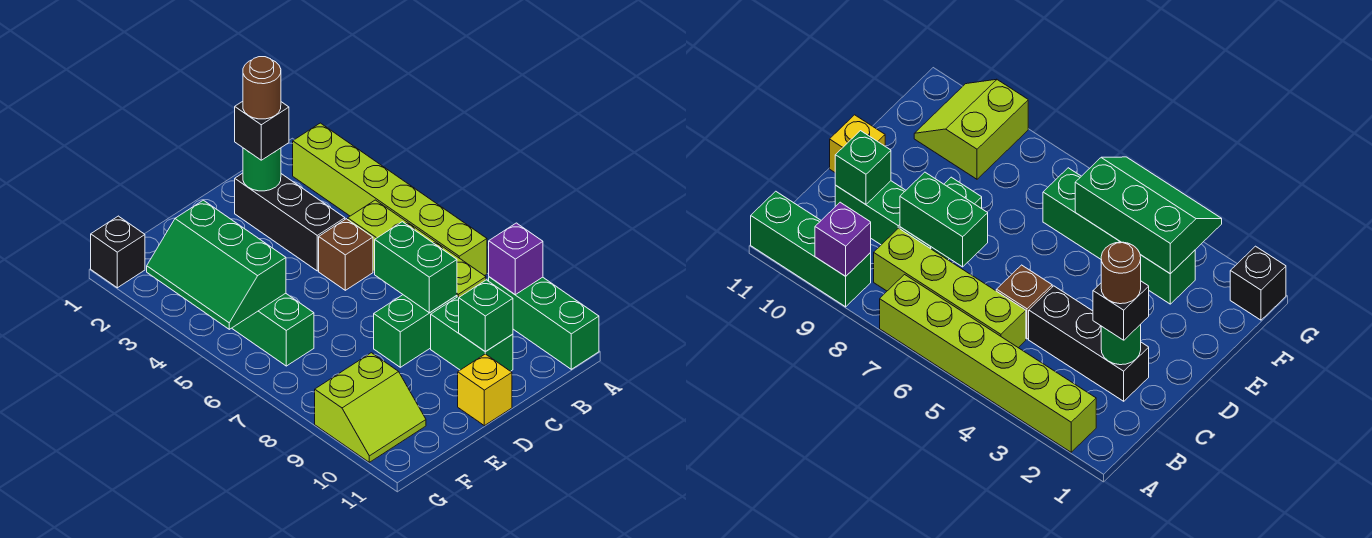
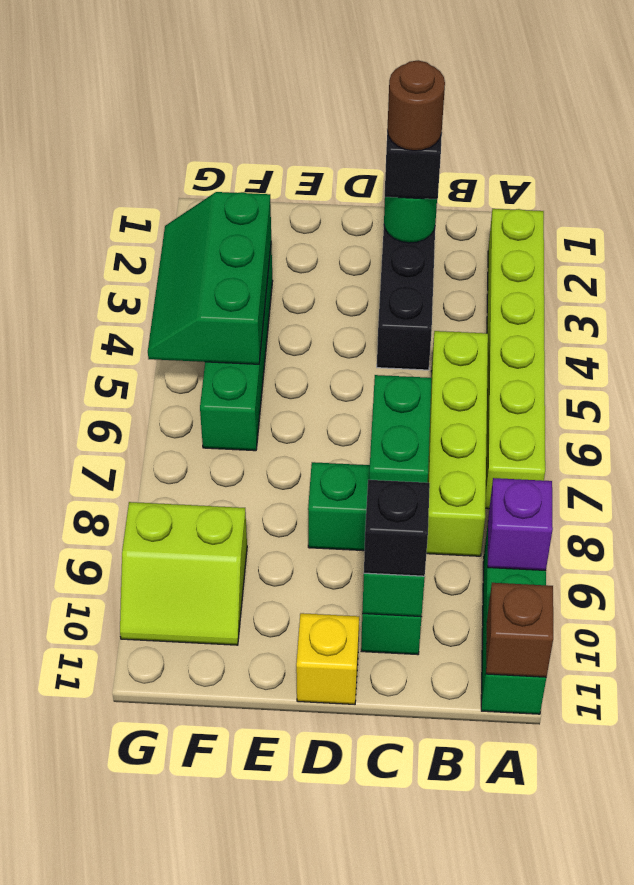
brown brick C5 level 1 -> brown brick A11 level 2
black brick G1 level 1 -> black brick C10 level 3

